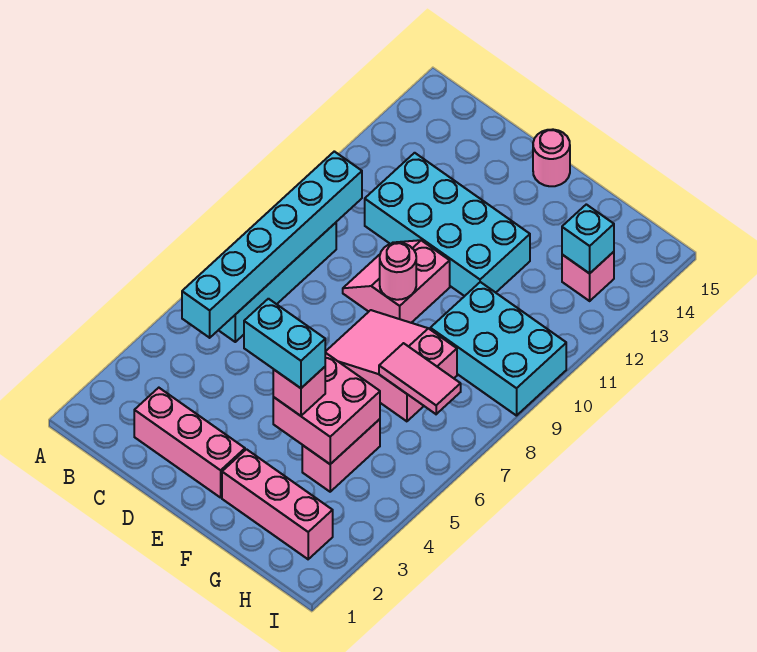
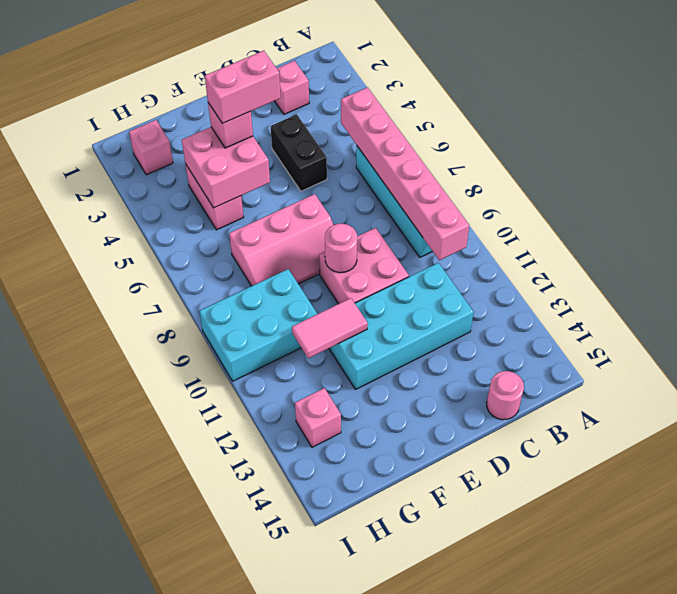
cyan brick B5:B10 level 2 -> pink brick B5:B10 level 2
pink brick C2:E2 level 1 -> pink brick C2 level 1
none -> black brick D4:D5 level 1
pink slope D9:E10 level 1 top E -> pink brick D9:E10 level 1
cyan brick E4:F4 level 4 -> pink brick E4:F4 level 4
pink slope E7:G8 level 1 top G -> pink slope E7:G8 level 1 top 7
pink round brick E15 level 1 -> pink round brick C15 level 1
pink brick F2:H2 level 1 -> pink brick H2 level 1
pink tile G7:H7 level 2 -> pink tile F11:G11 level 2
cyan brick H13 level 2 -> none

